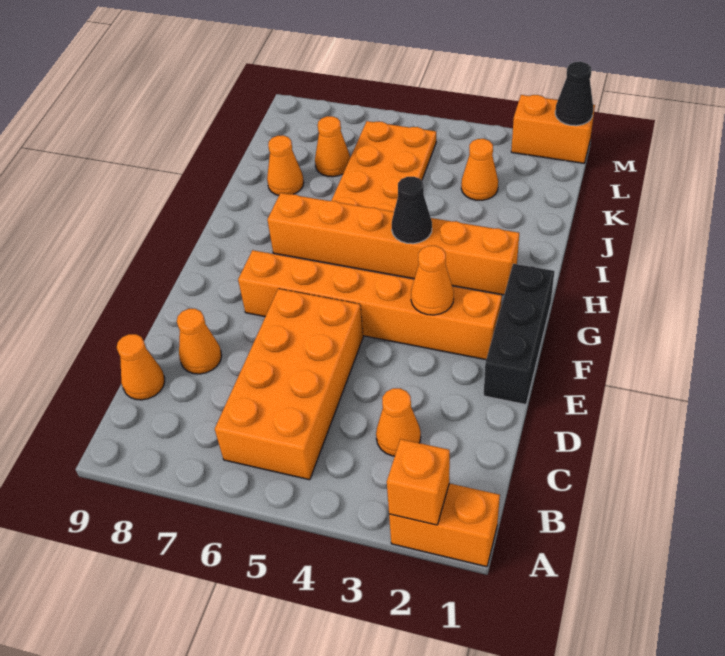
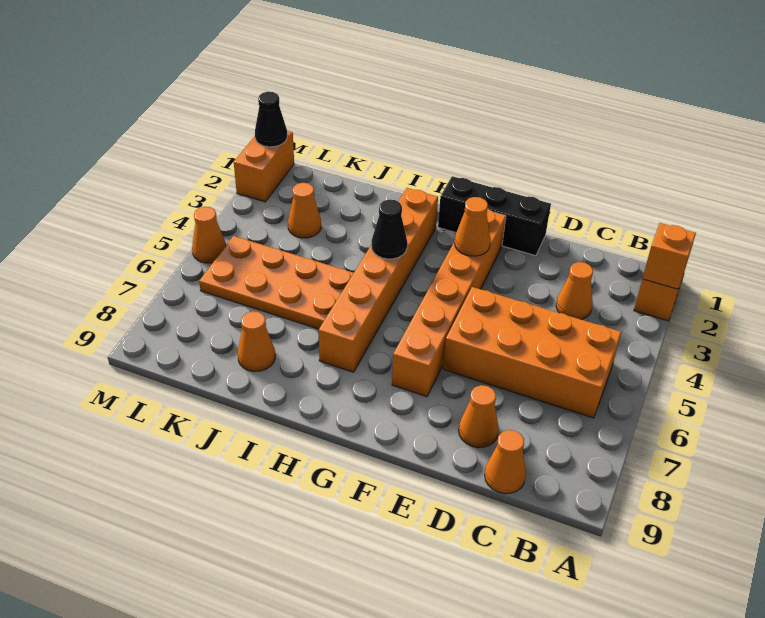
orange cone K7 level 1 -> orange cone M5 level 1

